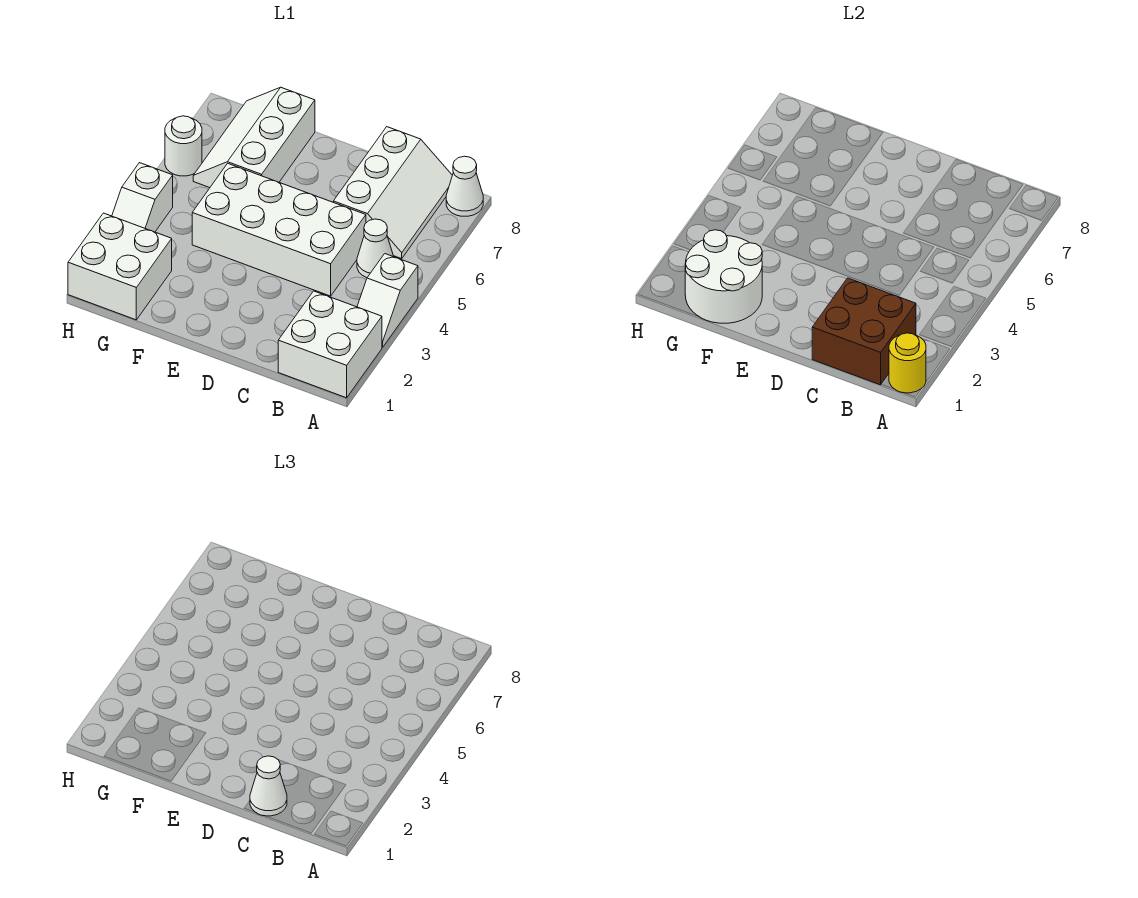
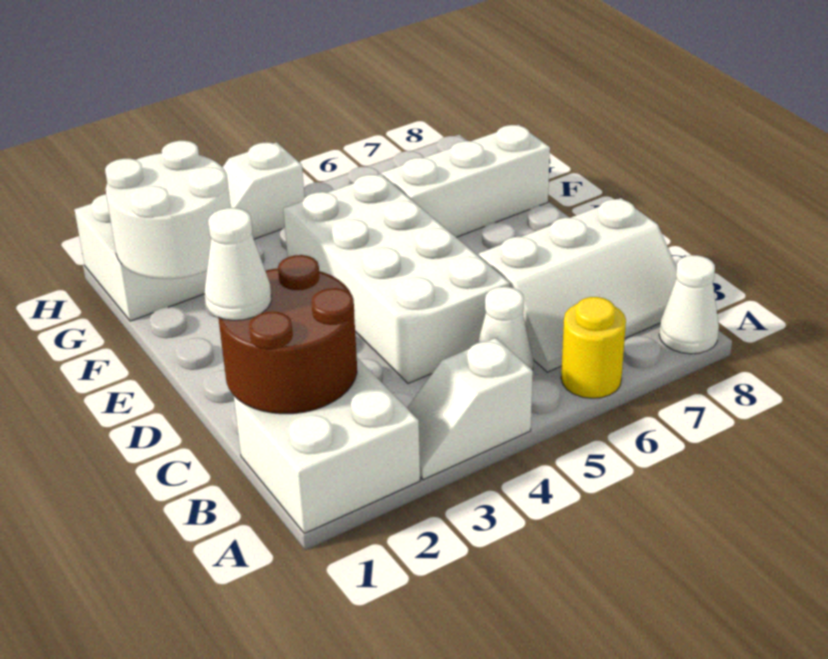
yellow round brick A1 level 2 -> yellow round brick A6 level 1
brown brick B1:C2 level 2 -> brown round brick B1:C2 level 2
white round brick H6 level 1 -> none

